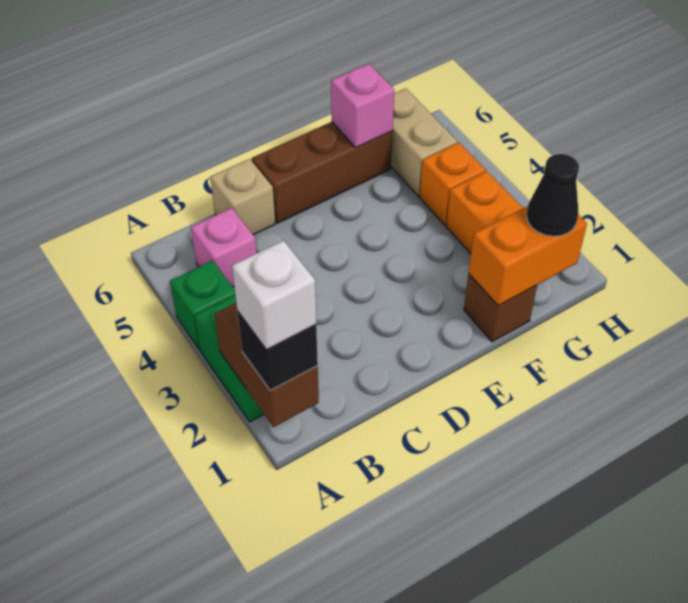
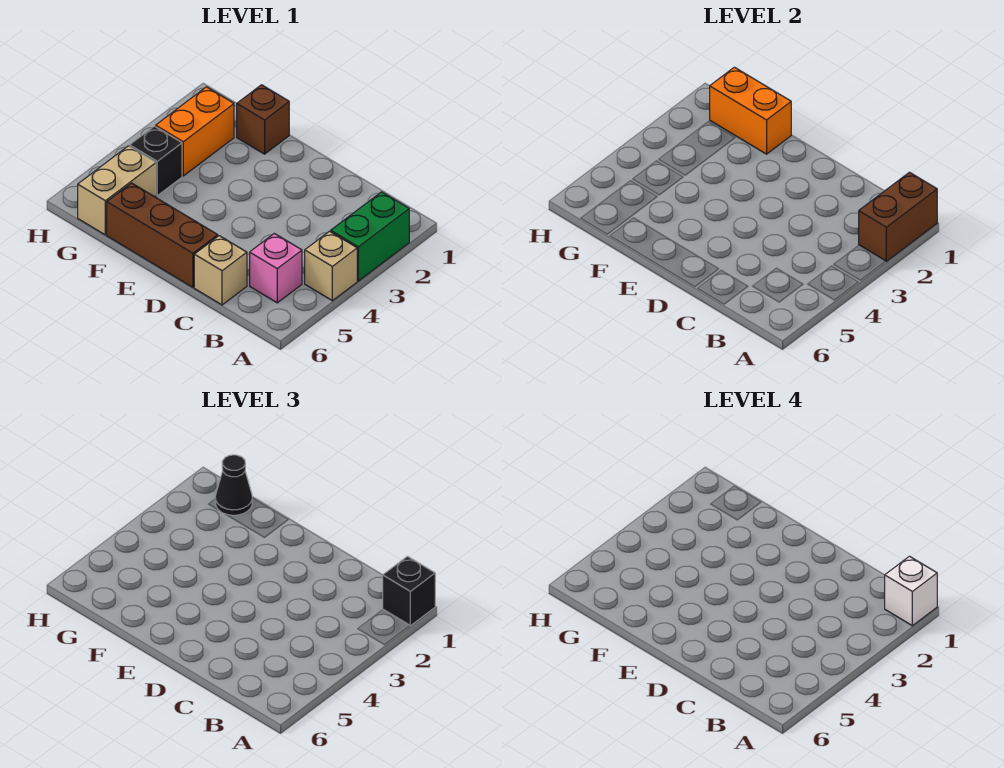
green brick A4 level 1 -> tan brick A4 level 1
pink brick F6 level 2 -> none
orange brick G4 level 1 -> black brick G4 level 1

